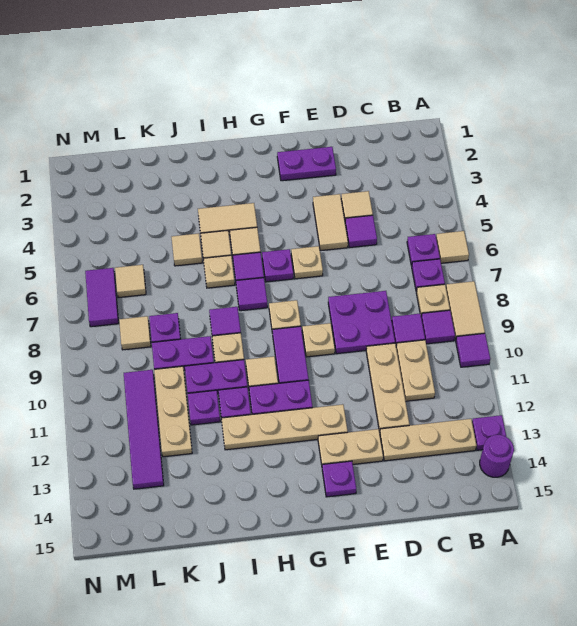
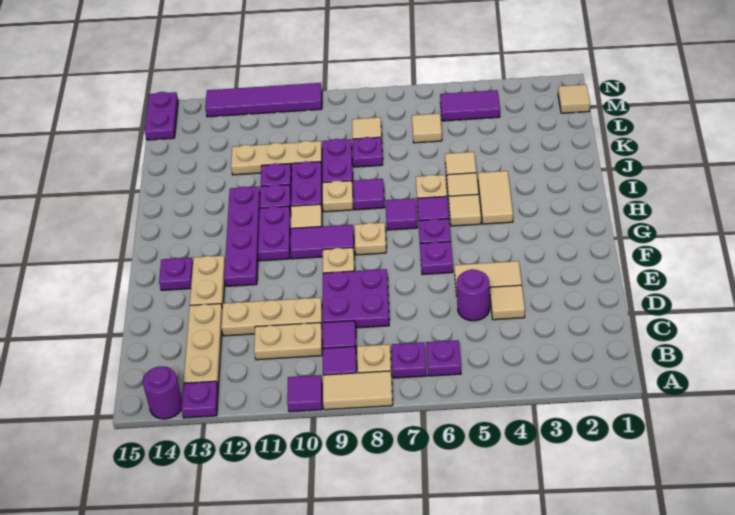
tan tile A6 level 1 -> tan tile M1 level 1
purple tile D5 level 1 -> purple round brick D5 level 1
purple plate E2:F2 level 1 -> purple plate M15:N15 level 1
tan plate F6 level 1 -> purple plate F6 level 1
tan plate F12:I12 level 1 -> purple plate F12:I12 level 1
purple tile L10:L13 level 1 -> purple tile N10:N13 level 1
purple tile M6:M7 level 1 -> purple tile M4:M5 level 1

